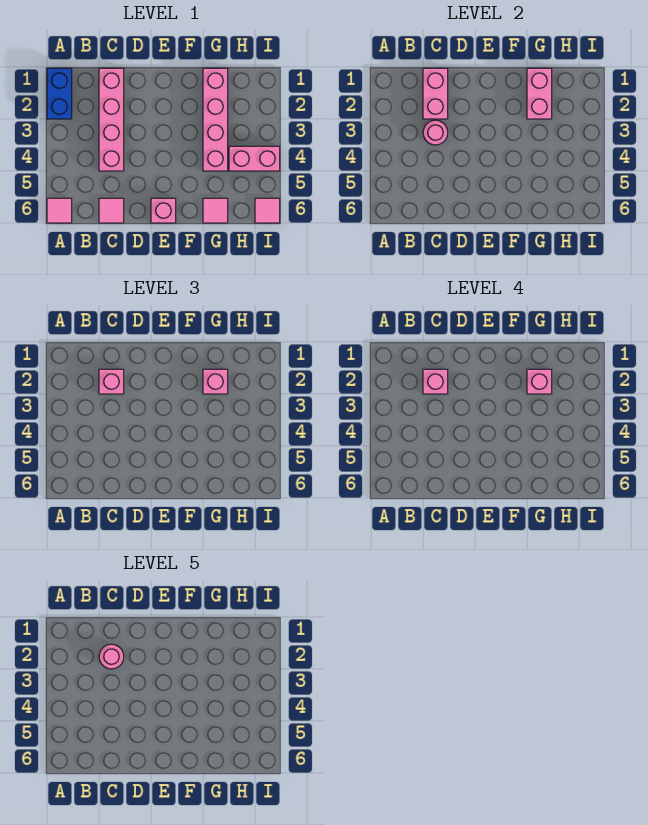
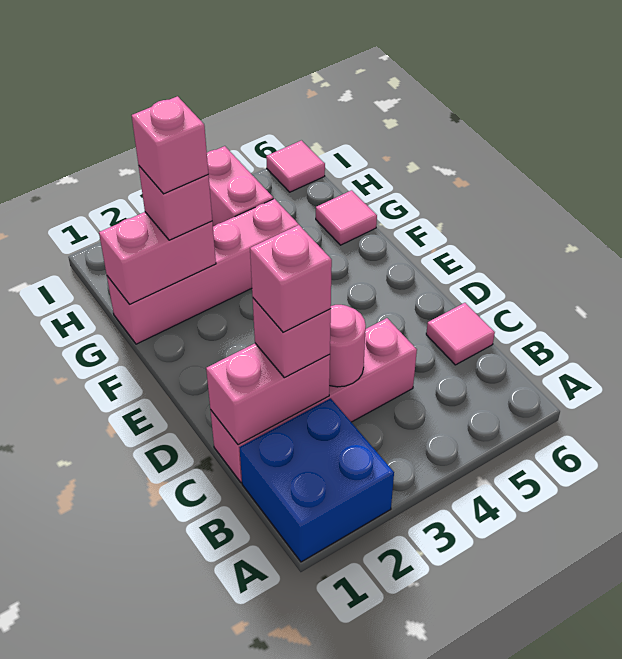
blue brick A1:A2 level 1 -> blue brick A1:B2 level 1
pink tile A6 level 1 -> none
pink round brick C2 level 5 -> none
pink brick E6 level 1 -> none

